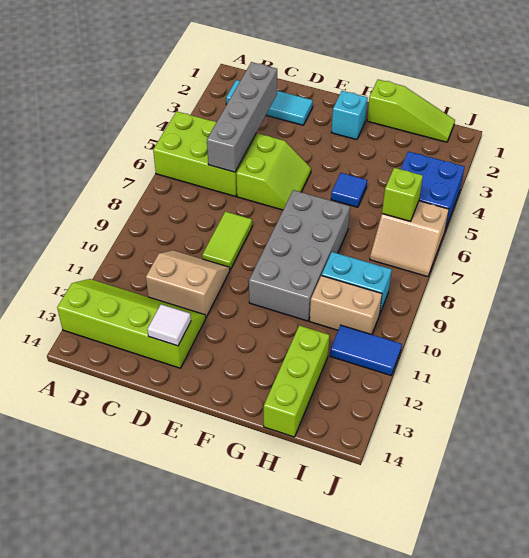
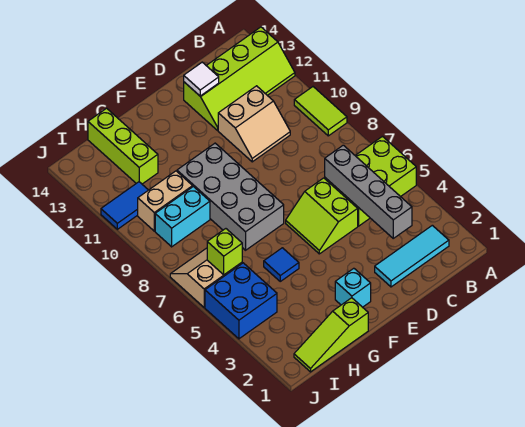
lime tile D8:D9 level 1 -> lime tile A9:A10 level 1

